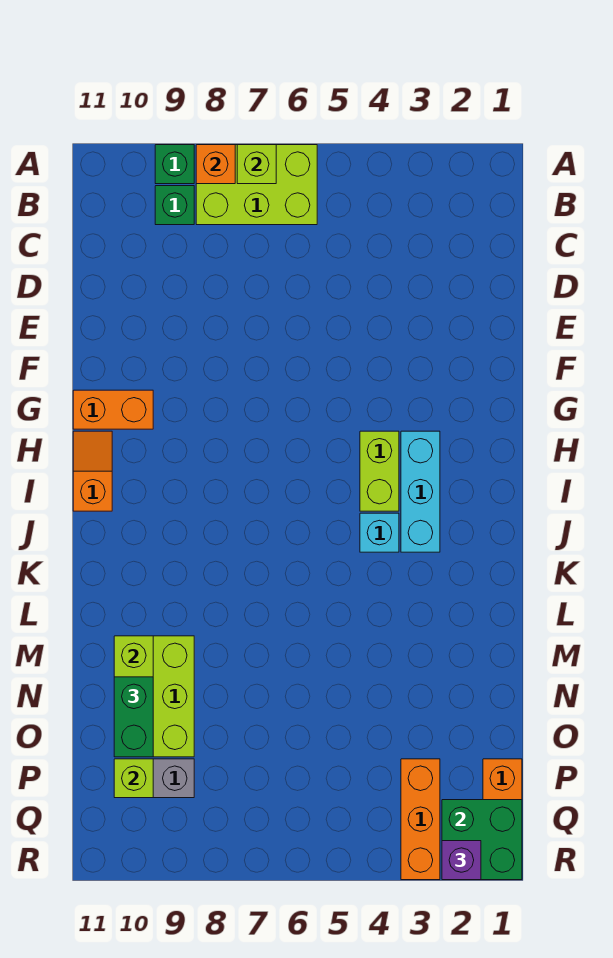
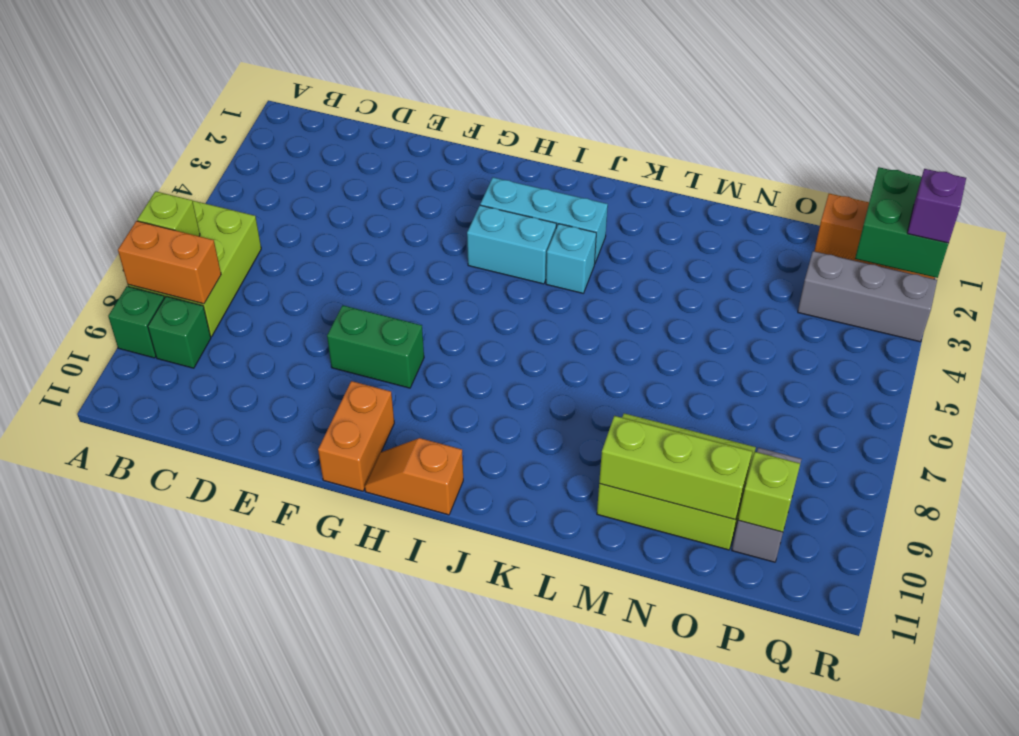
orange brick A8 level 2 -> orange brick A8:B8 level 2
lime brick H4:I4 level 1 -> cyan brick H4:I4 level 1
green brick N10:O10 level 3 -> green brick F8:G8 level 1
orange brick P3:R3 level 1 -> grey brick P3:R3 level 1

